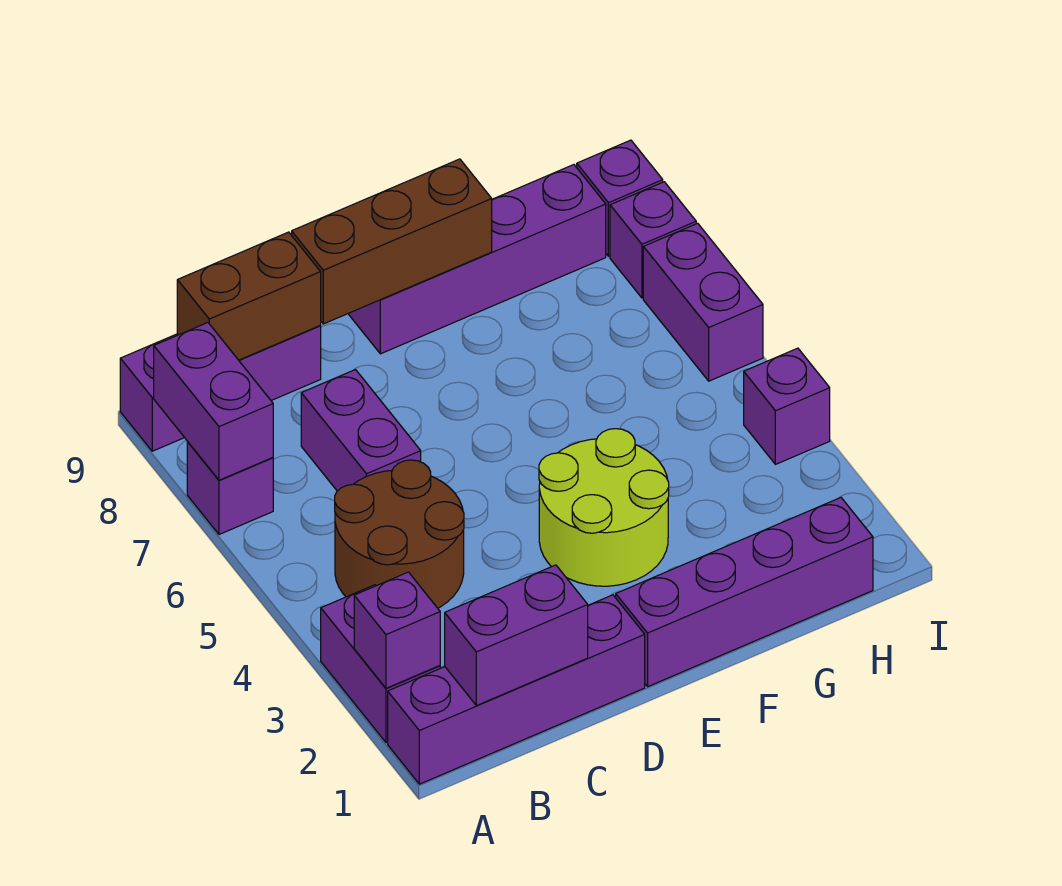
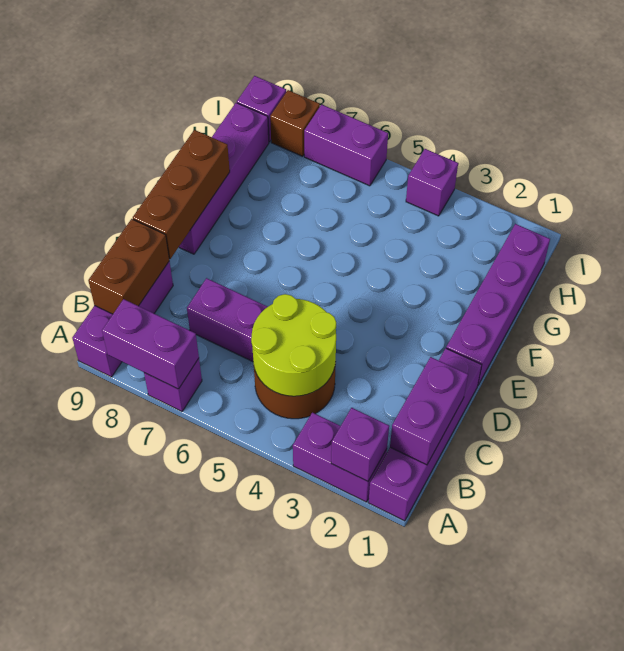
lime round brick E3:F4 level 1 -> lime round brick B4:C5 level 2
purple brick I8 level 1 -> brown brick I8 level 1

